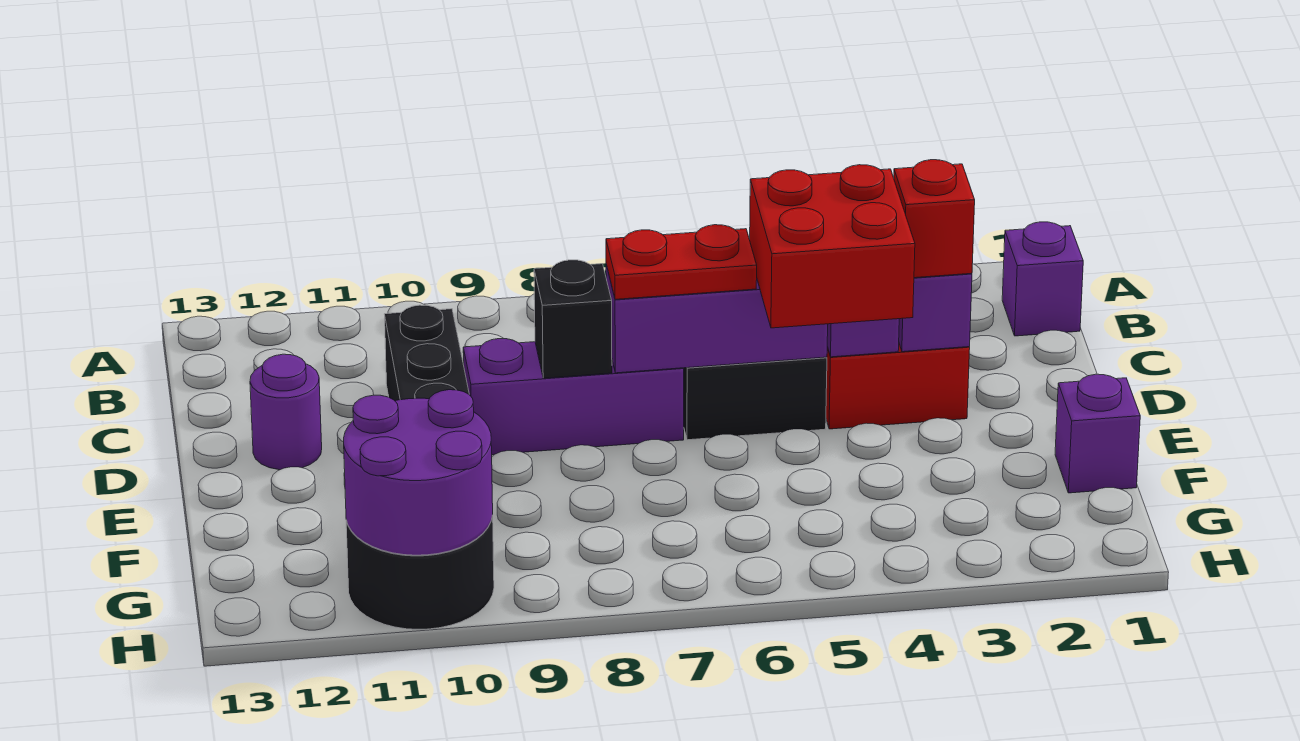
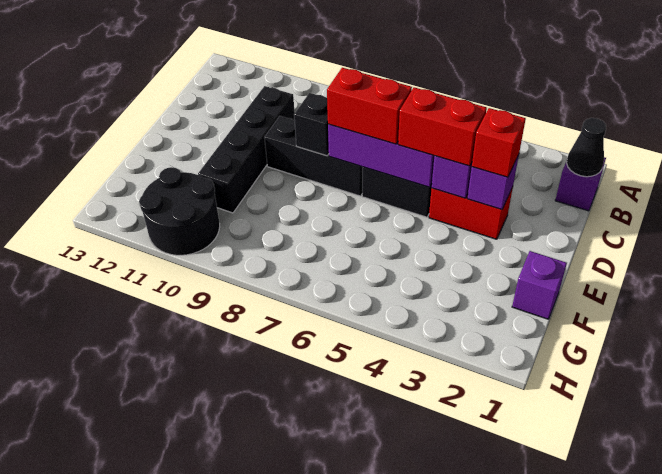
none -> black cone B1 level 2
red brick D4:E5 level 3 -> red brick D4:D5 level 3
red plate D6:D7 level 3 -> red brick D6:D7 level 3
purple brick D7:D9 level 1 -> black brick D7:D9 level 1
purple round brick D12 level 1 -> none
purple round brick G10:H11 level 2 -> none

